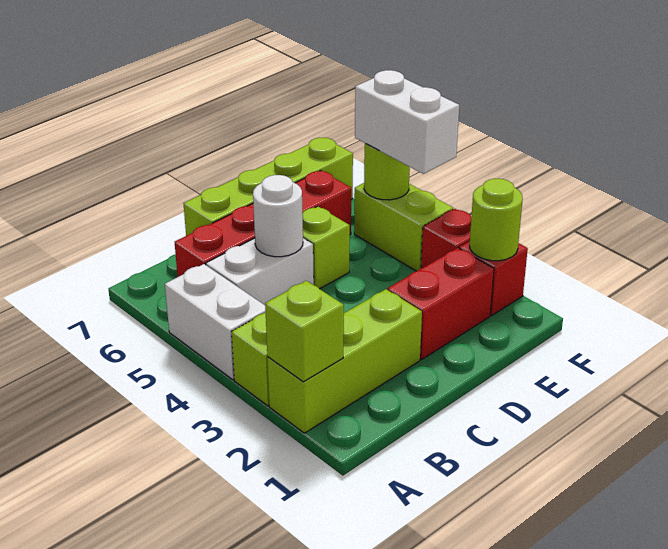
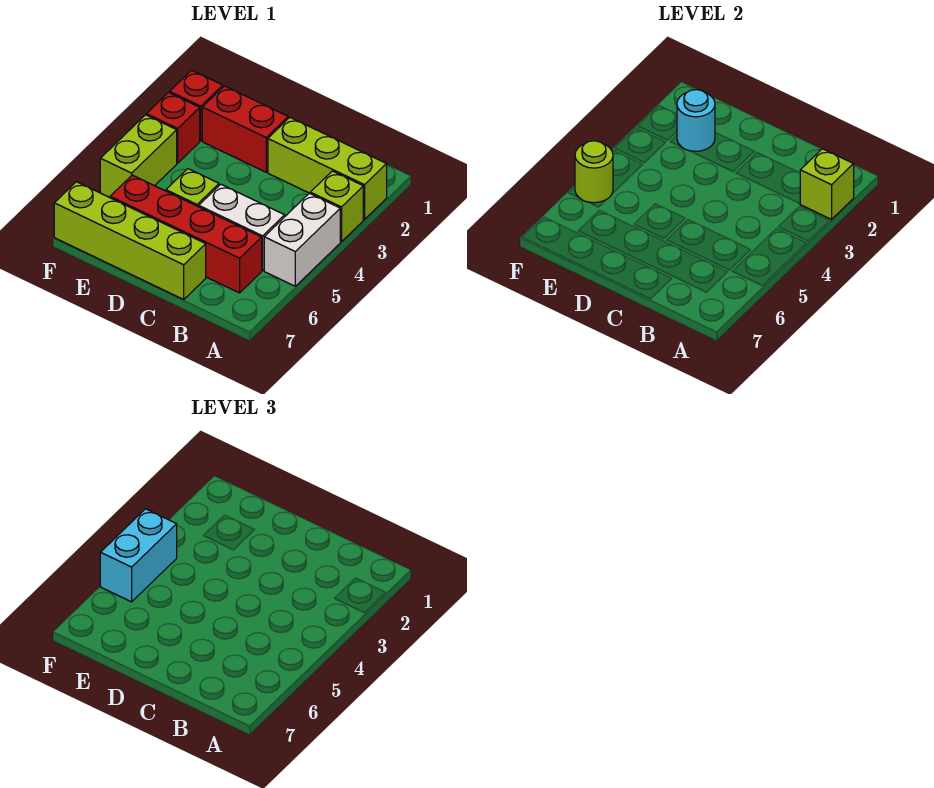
white round brick C5 level 2 -> none
none -> cyan round brick E2 level 2
lime round brick F2 level 2 -> none
white brick F4:F5 level 3 -> cyan brick F4:F5 level 3

